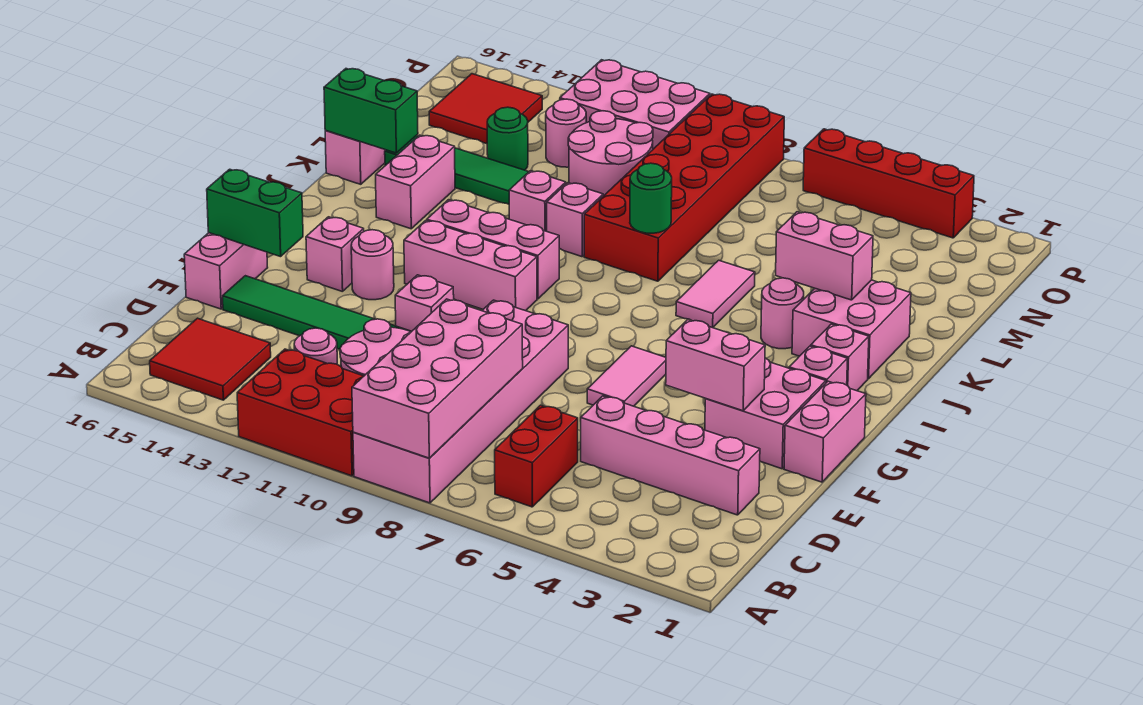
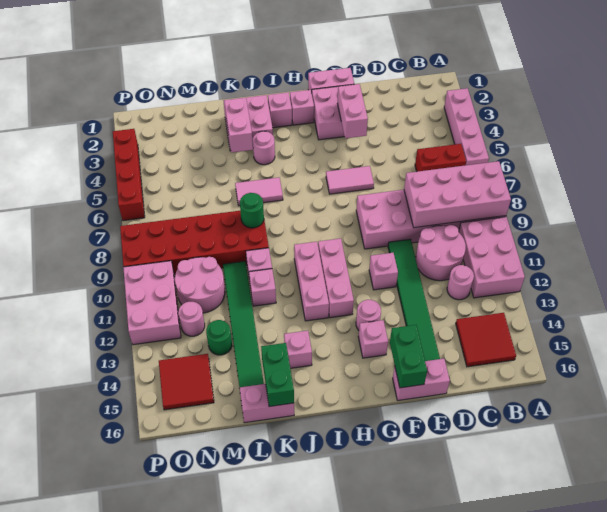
red brick A10:B12 level 1 -> pink brick A10:B12 level 1
pink brick D2:D5 level 1 -> pink brick A3:A6 level 1
pink brick J14:K14 level 1 -> pink brick J14 level 1

